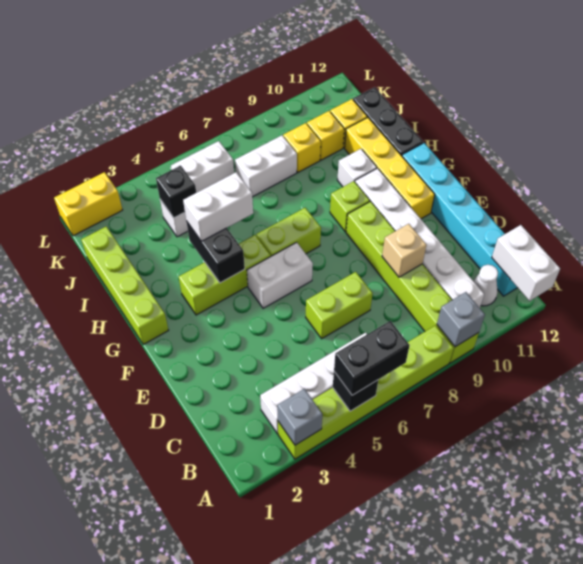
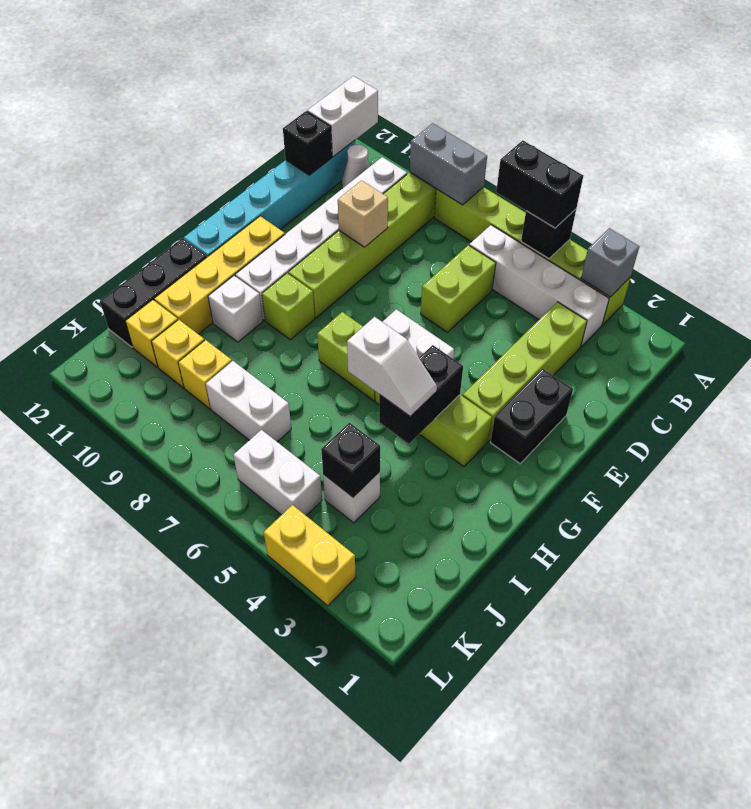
grey brick A9 level 2 -> grey brick A8:A9 level 2
none -> black brick C12 level 2
lime brick D6:D7 level 1 -> lime brick C6:D6 level 1
none -> black brick E2:F2 level 1
lime brick G1:J1 level 1 -> lime brick C3:F3 level 1
white brick H4:H5 level 3 -> white slope H4:H5 level 3 top 5
yellow brick L1:L2 level 1 -> yellow brick L3:L4 level 1

